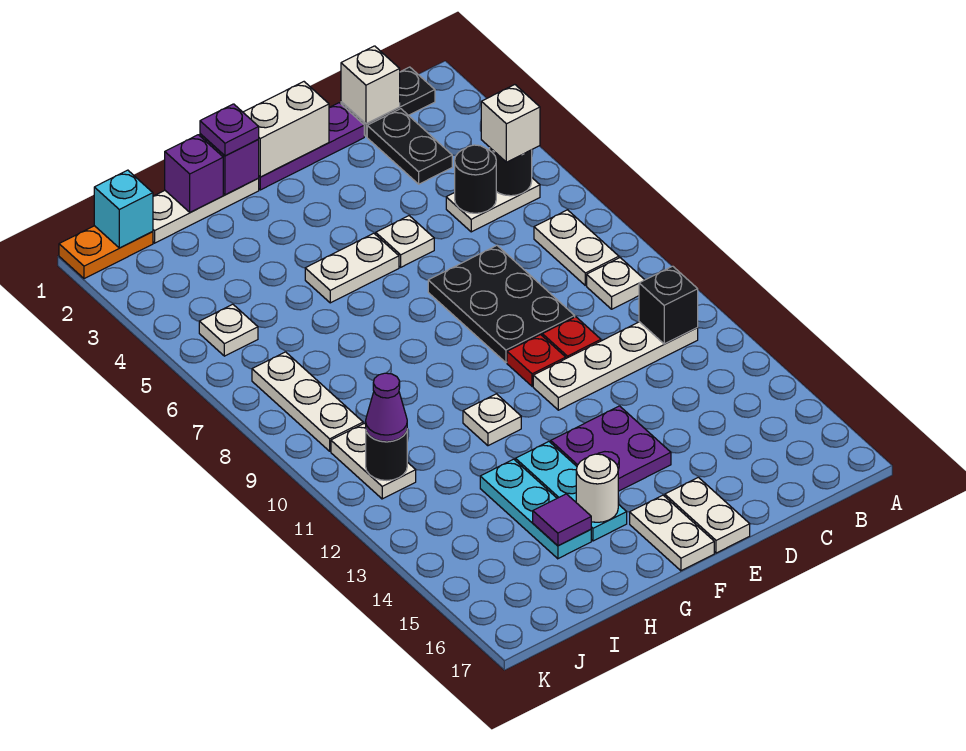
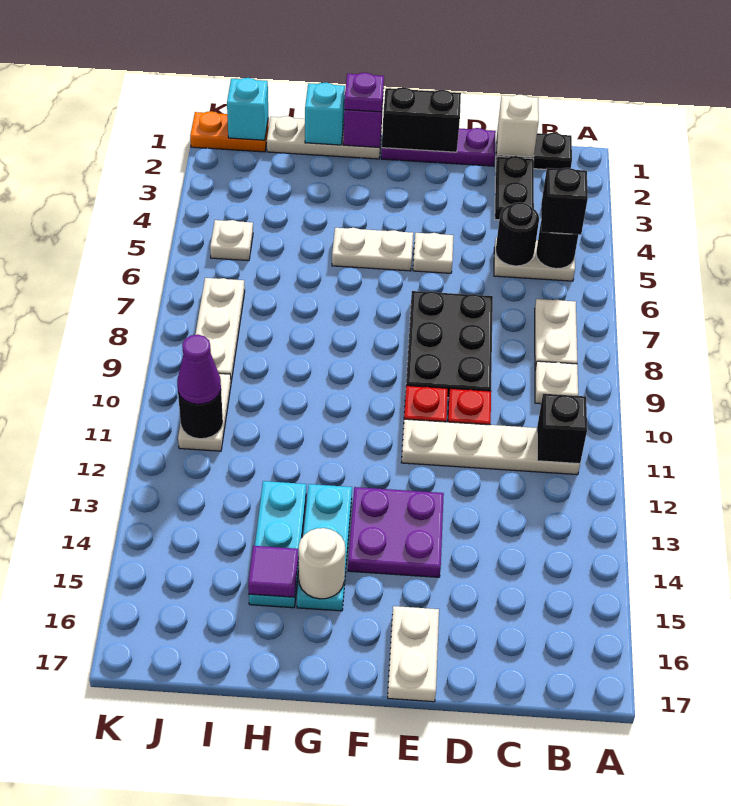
white brick B5 level 3 -> black brick B5 level 3
white brick E1:F1 level 2 -> black brick E1:F1 level 2
white plate F16:F17 level 1 -> none
white plate G11 level 1 -> none
purple brick H1 level 2 -> cyan brick H1 level 2

